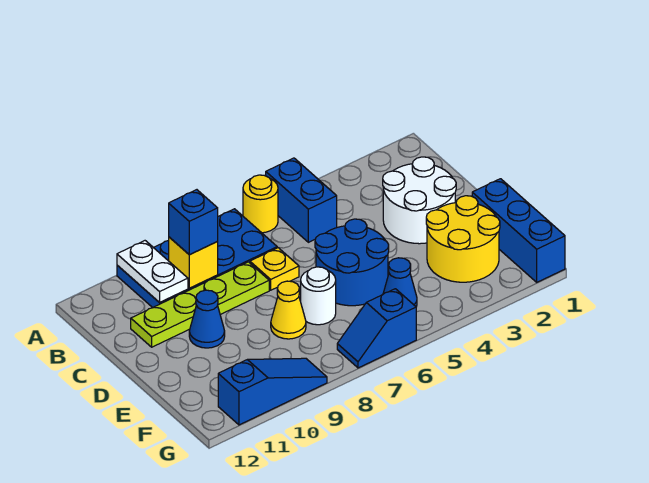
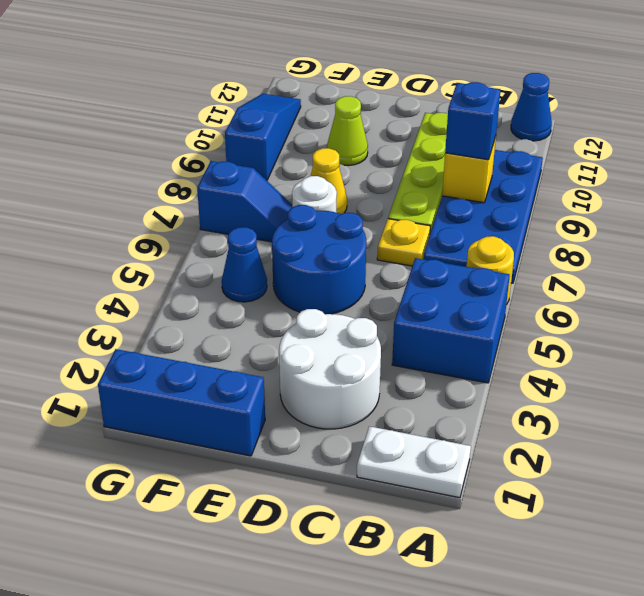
blue brick A5:B5 level 1 -> blue brick A4:B5 level 1
white plate A10:B10 level 2 -> white plate A1:B1 level 1
blue cone D10 level 1 -> blue cone A12 level 1
yellow round brick E2:F3 level 1 -> none
none -> lime cone E10 level 1
blue slope G6:G7 level 1 top 6 -> blue slope F7:G7 level 1 top G
blue slope G9:G11 level 1 top 11 -> blue slope G9:G11 level 1 top 9

